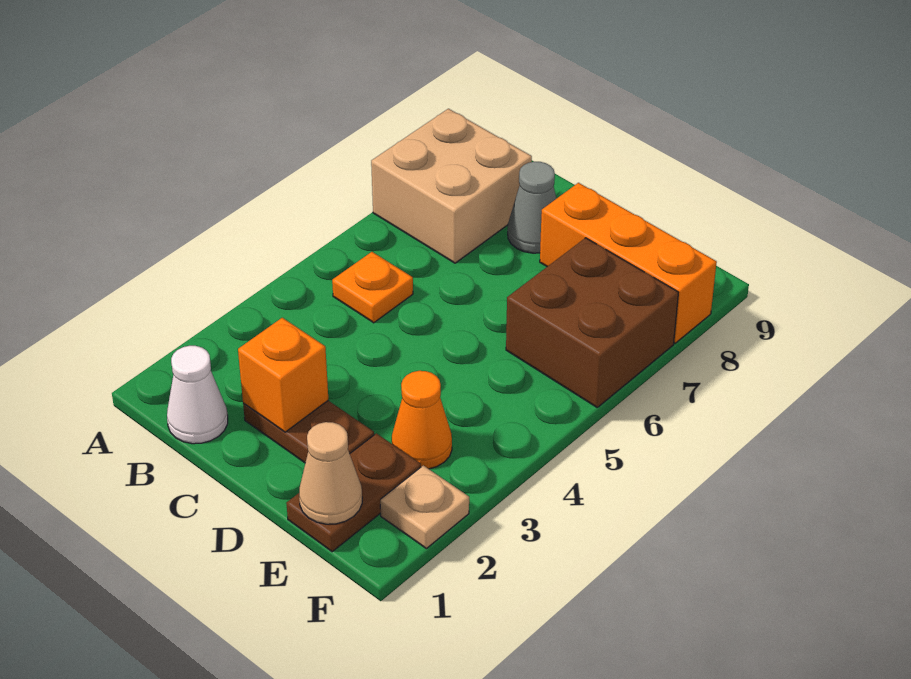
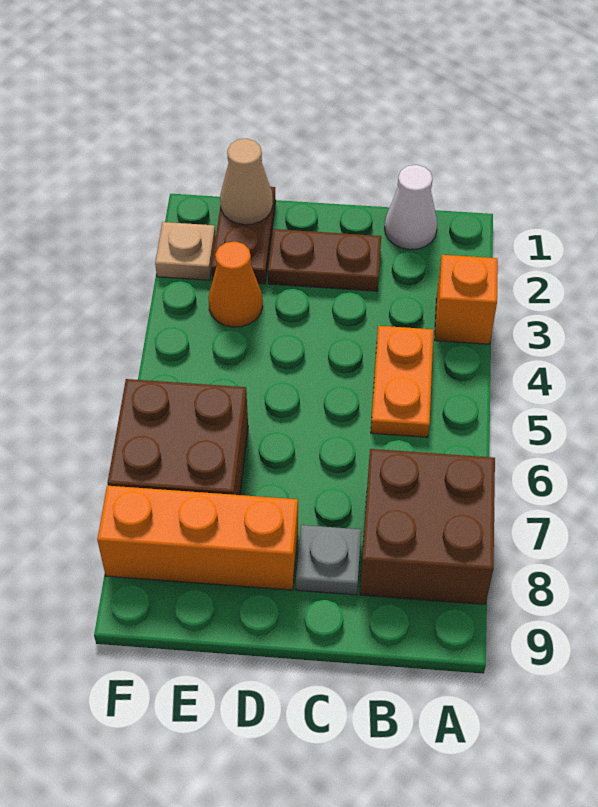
tan brick A7:B8 level 1 -> brown brick A7:B8 level 1
orange plate B5 level 1 -> orange plate B4:B5 level 1
orange brick C2 level 2 -> orange brick A3 level 1
grey cone C8 level 1 -> grey plate C8 level 1

